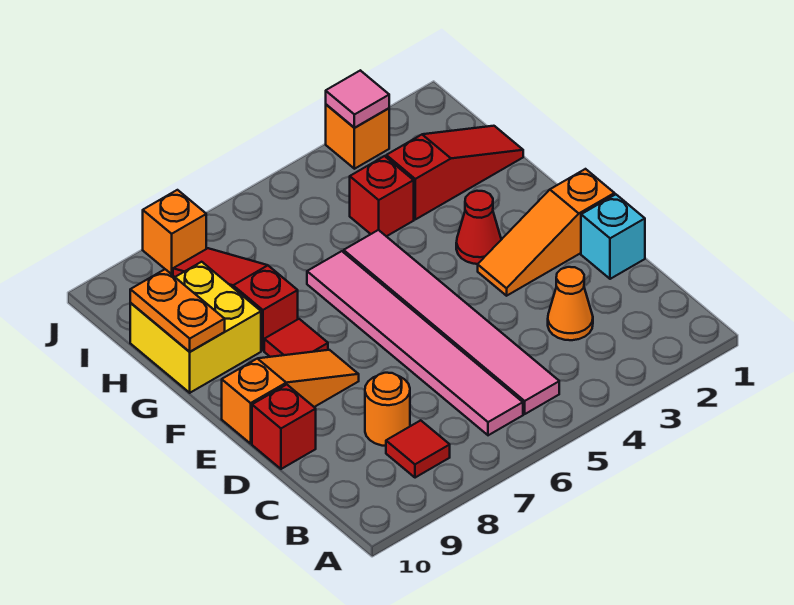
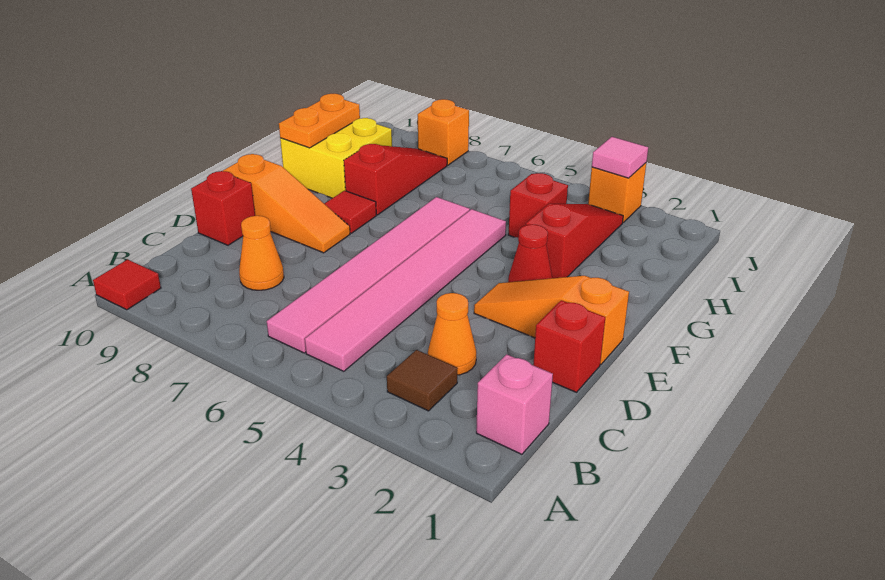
none -> pink brick B1 level 1
none -> brown tile B3 level 1
red tile B8 level 1 -> red tile A10 level 1
orange round brick C8 level 1 -> orange cone C8 level 1
cyan brick D1 level 1 -> red brick D1 level 1
red slope H1:H3 level 1 top 3 -> red slope G3:I3 level 1 top G

